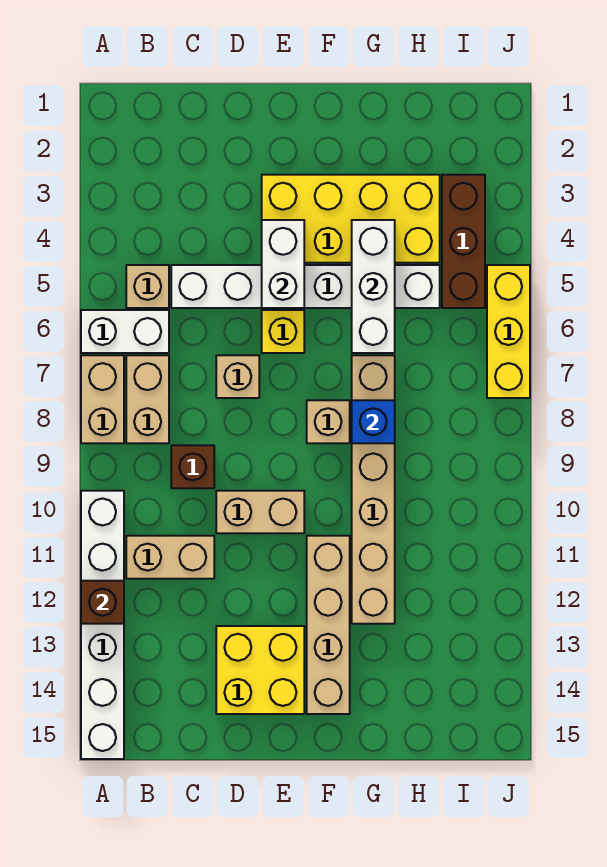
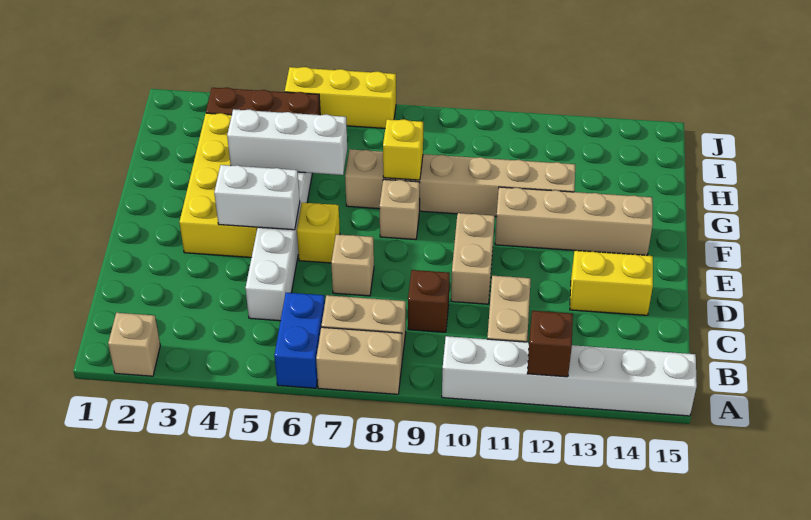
white brick A6:B6 level 1 -> blue brick A6:B6 level 1
tan brick B5 level 1 -> tan brick A2 level 1
yellow brick D13:E14 level 1 -> yellow brick D13:D14 level 1
blue brick G8 level 2 -> yellow brick G8 level 2

